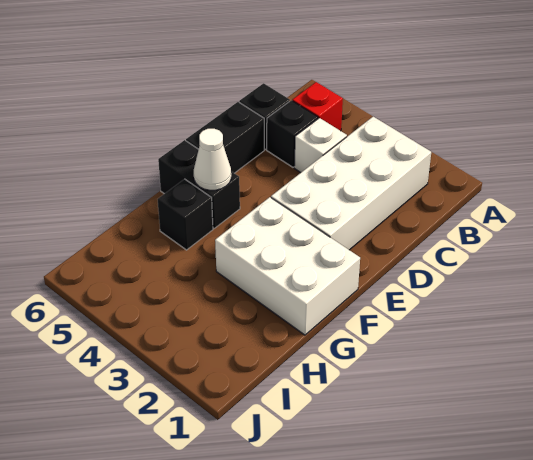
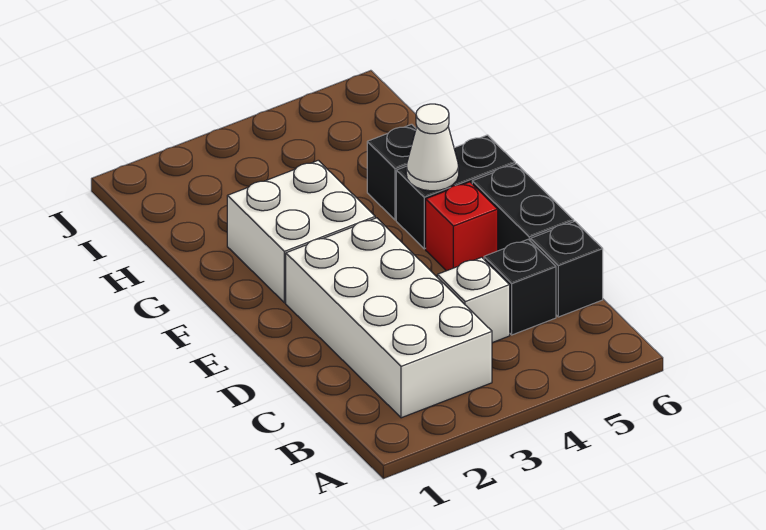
red brick B5 level 1 -> red brick E5 level 1
white brick F1:G3 level 1 -> white brick F2:G3 level 1

